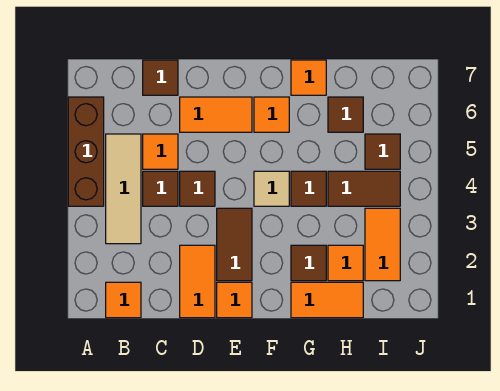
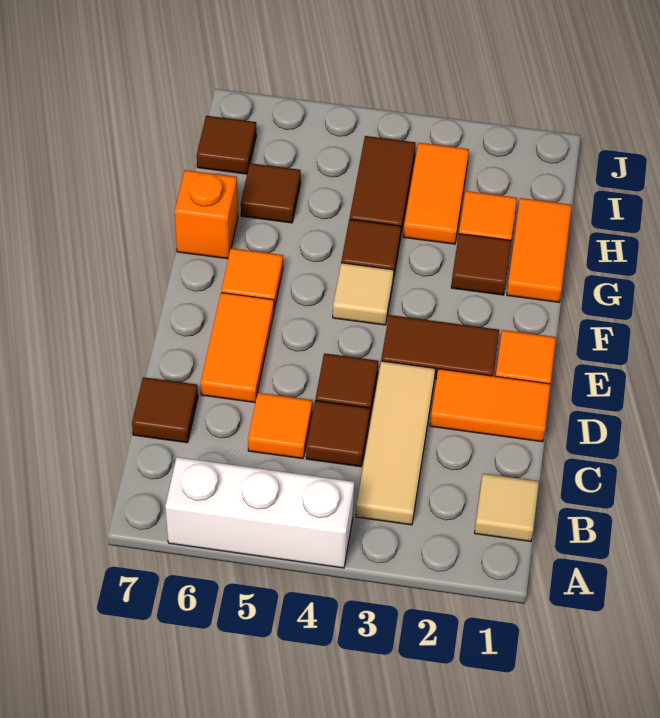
brown brick A4:A6 level 1 -> white brick A4:A6 level 1
orange tile B1 level 1 -> tan tile B1 level 1
tan tile B3:B5 level 1 -> tan tile B3:D3 level 1
orange tile G7 level 1 -> orange brick G7 level 1
orange tile I2:I3 level 1 -> orange tile H3:I3 level 1
brown tile I5 level 1 -> brown tile I7 level 1

